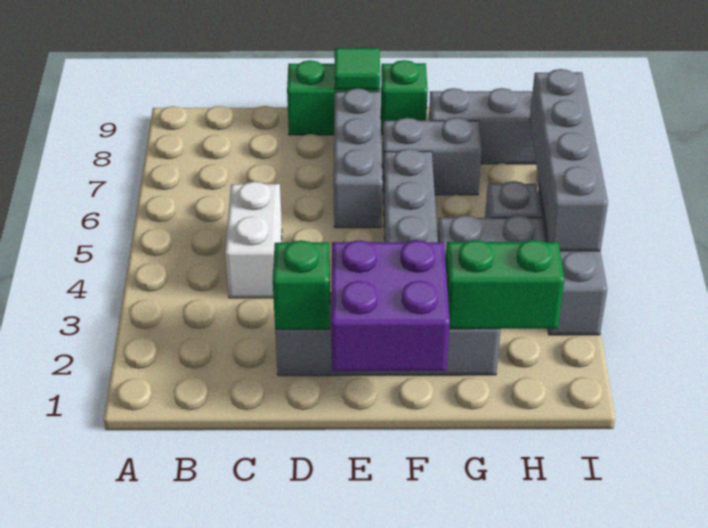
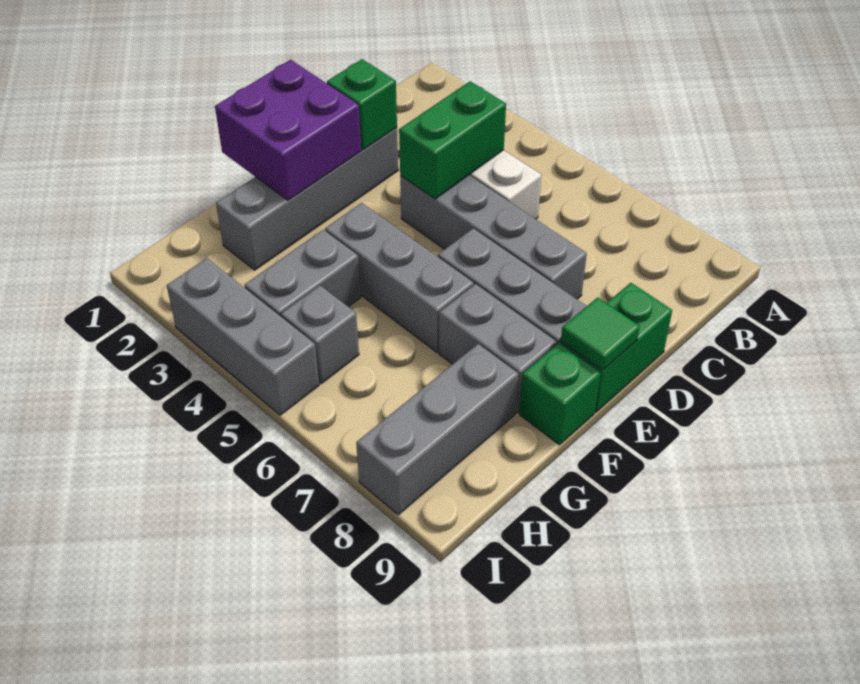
grey brick F7:G7 level 1 -> grey brick F7:F8 level 1
green brick G2:H2 level 2 -> green brick C4:D4 level 2
grey brick I4:I7 level 2 -> grey brick D4:D7 level 1

